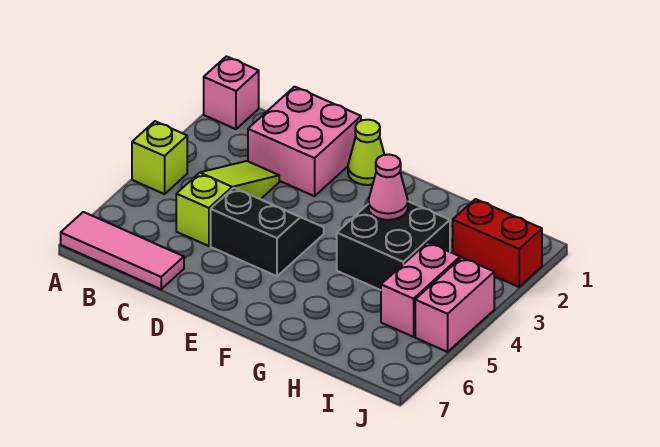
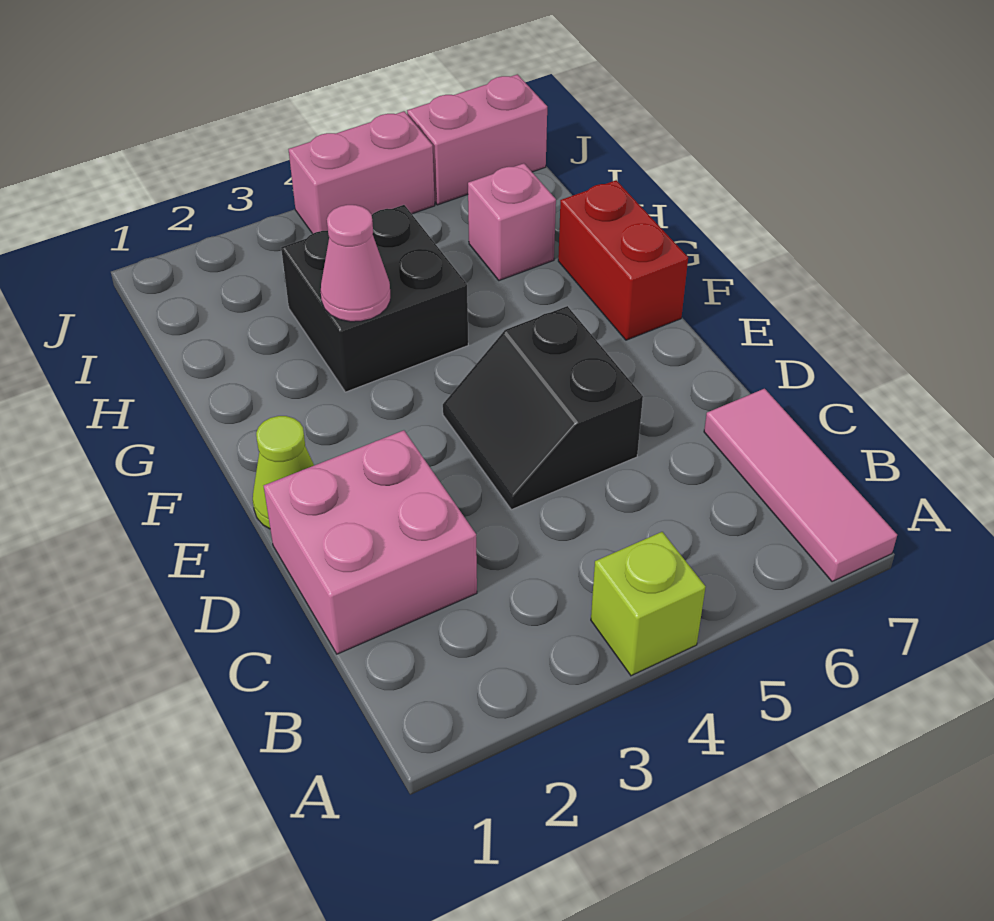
pink brick A1 level 1 -> pink brick H6 level 1
lime slope C3:C5 level 1 top 5 -> none
red brick I2:J2 level 1 -> red brick F7:G7 level 1
pink brick I4:I5 level 1 -> pink brick J6:J7 level 1

